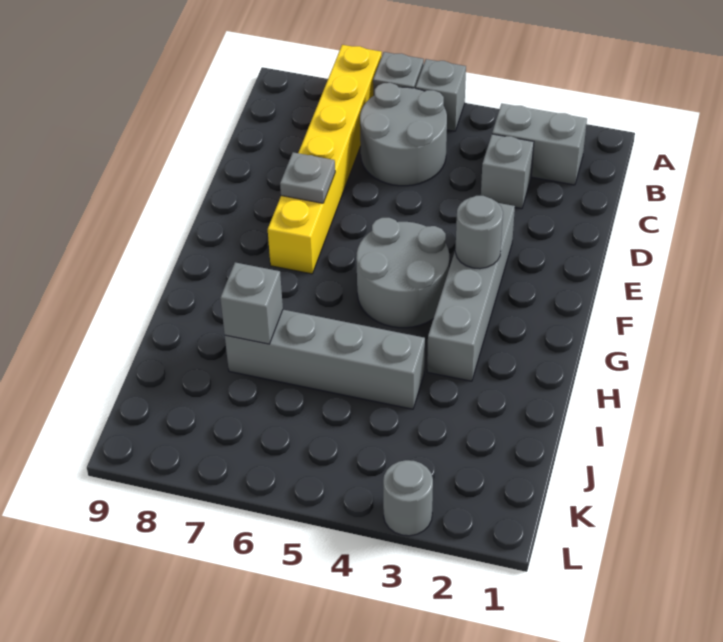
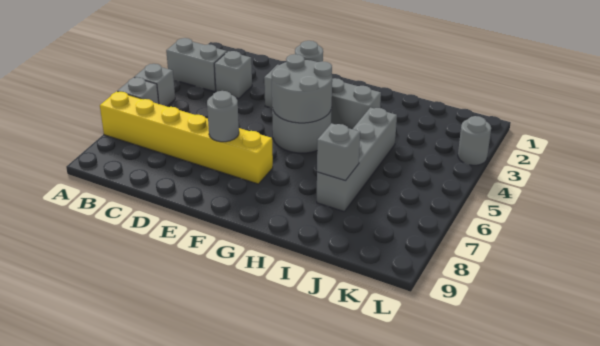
grey brick B2:B3 level 1 -> grey brick A3:B3 level 1
grey round brick B5:C6 level 1 -> grey round brick F4:G5 level 2
grey plate E7 level 2 -> grey round brick E7 level 2

